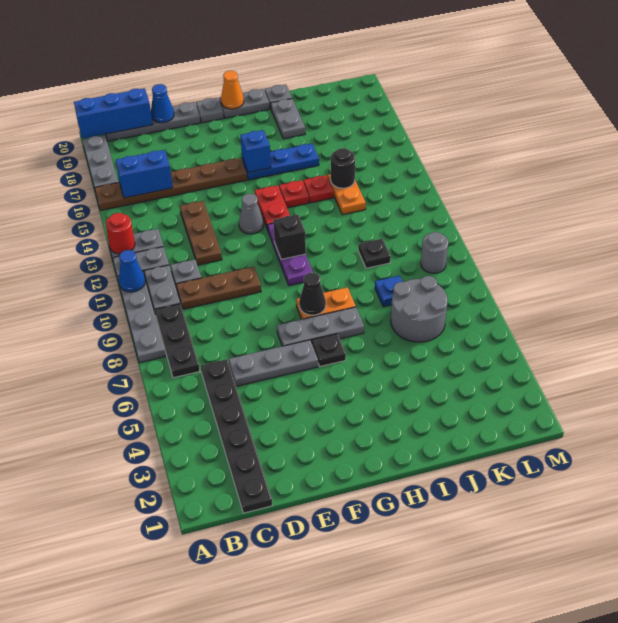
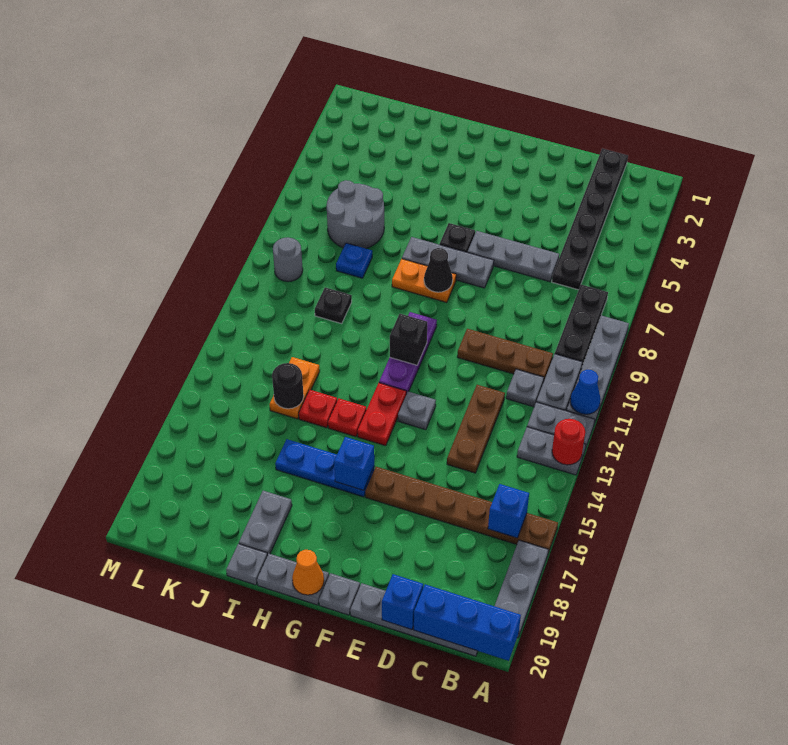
blue brick B16:C16 level 2 -> blue brick B16 level 2
blue cone D20 level 2 -> blue brick D20 level 2
grey cone F13 level 1 -> grey plate F13 level 1

